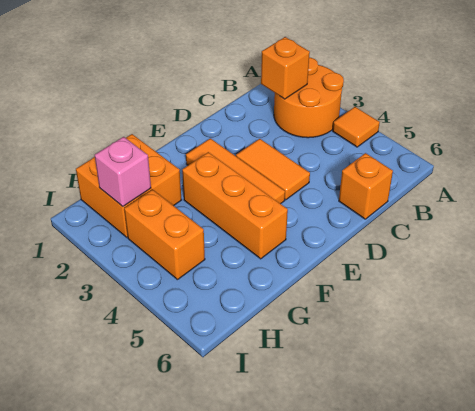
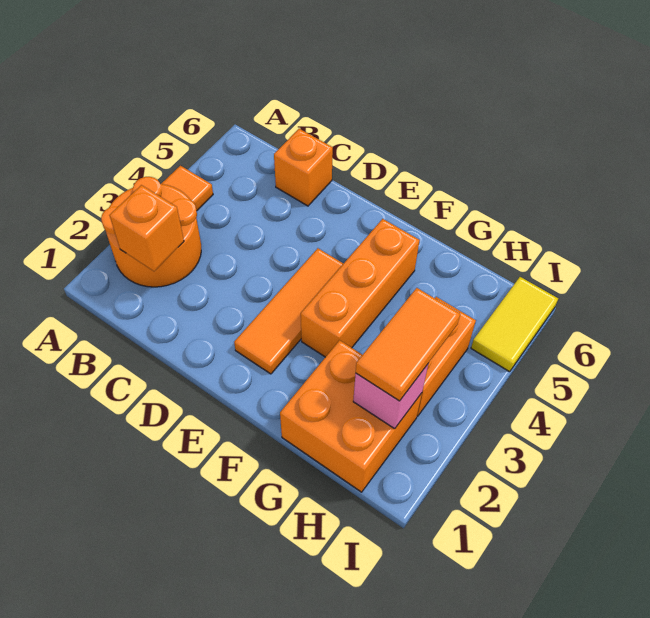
orange tile D3:D4 level 1 -> orange tile H2:H3 level 3
none -> yellow tile I5:I6 level 1

